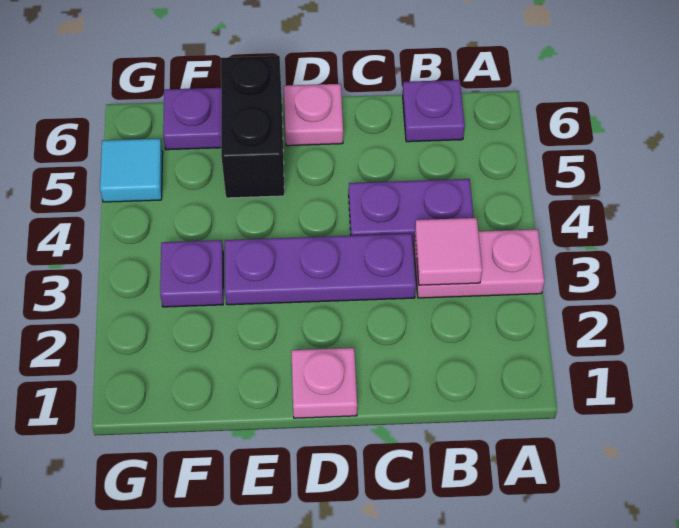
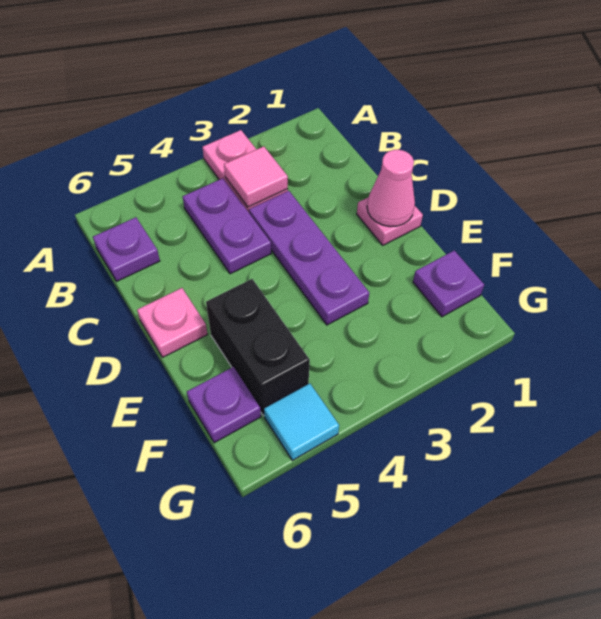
none -> pink cone D1 level 2
black brick E5:E6 level 1 -> black brick E5:F5 level 1
purple plate F3 level 1 -> purple plate F1 level 1

